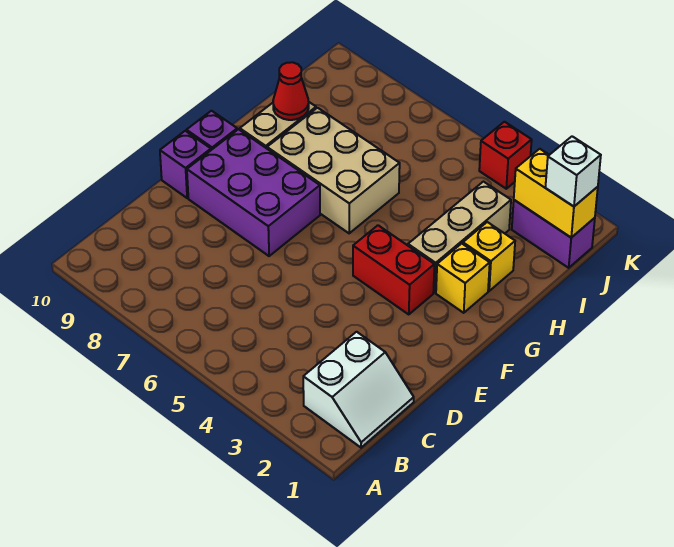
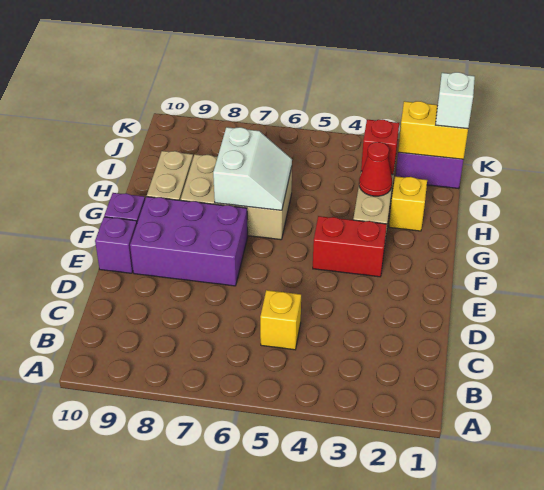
white slope B1:C2 level 1 top 2 -> white slope G6:H7 level 2 top 7
yellow brick G2 level 1 -> yellow brick C5 level 1
red cone H9 level 2 -> red cone H3 level 2
red brick K4 level 1 -> red brick I3 level 2

